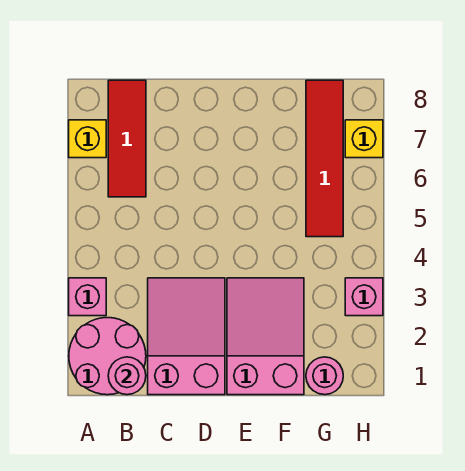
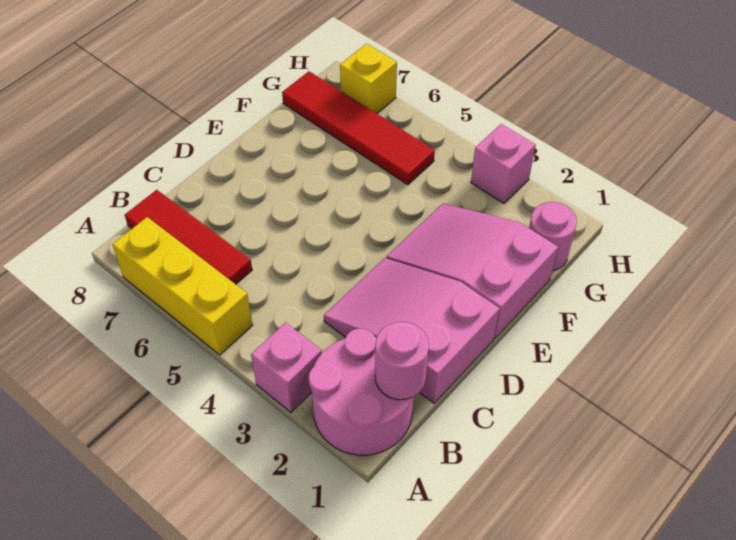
yellow brick A7 level 1 -> yellow brick A5:A7 level 1

